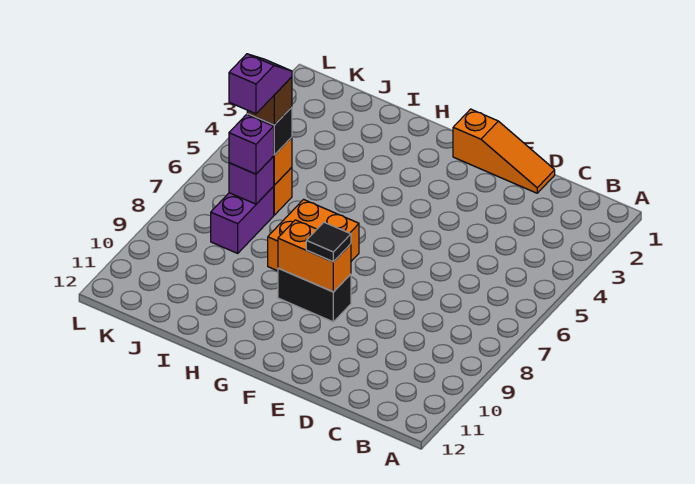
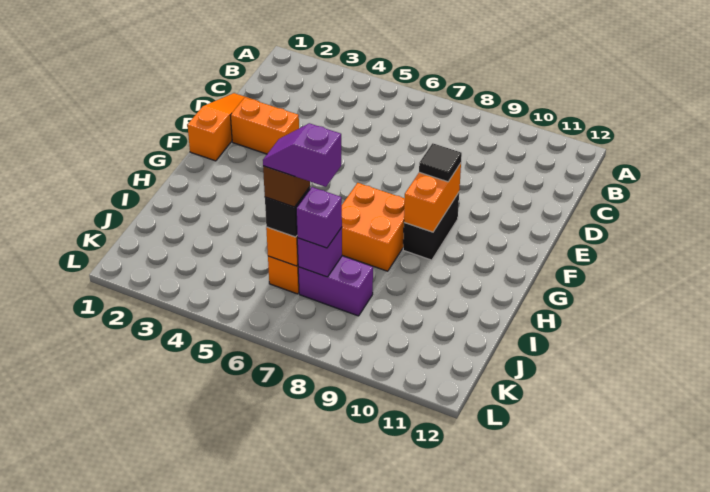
none -> orange brick E2:E3 level 1

